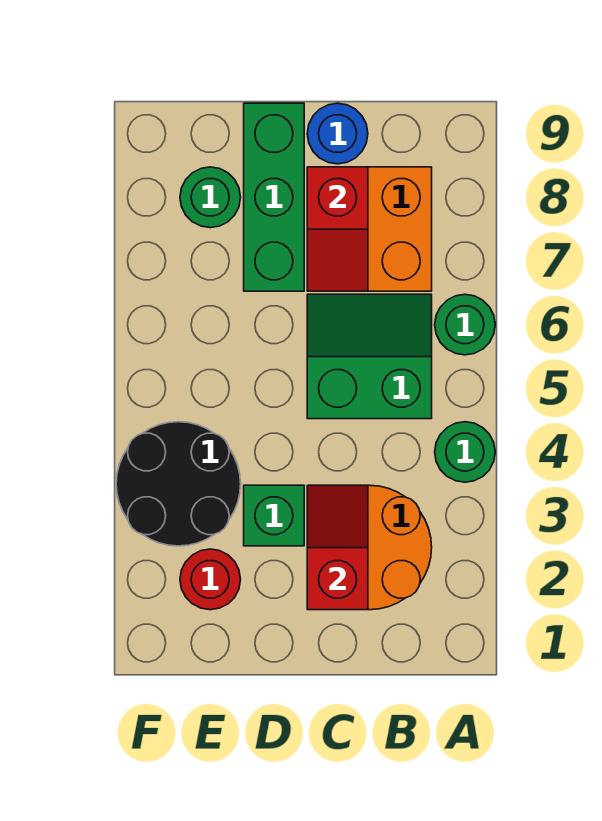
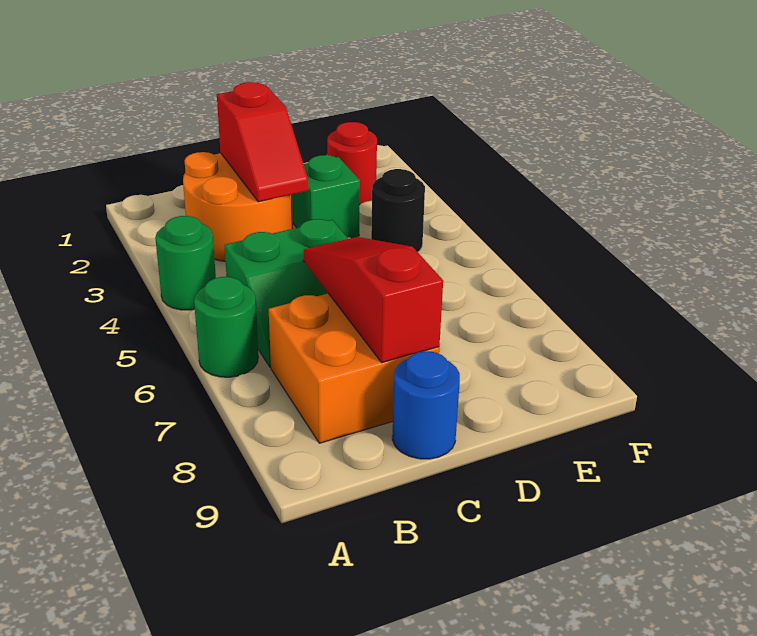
red slope C7:C8 level 2 top 8 -> red slope C6:C8 level 2 top 8
green brick D7:D9 level 1 -> none
black round brick E3:F4 level 1 -> black round brick E4 level 1
green round brick E8 level 1 -> none

